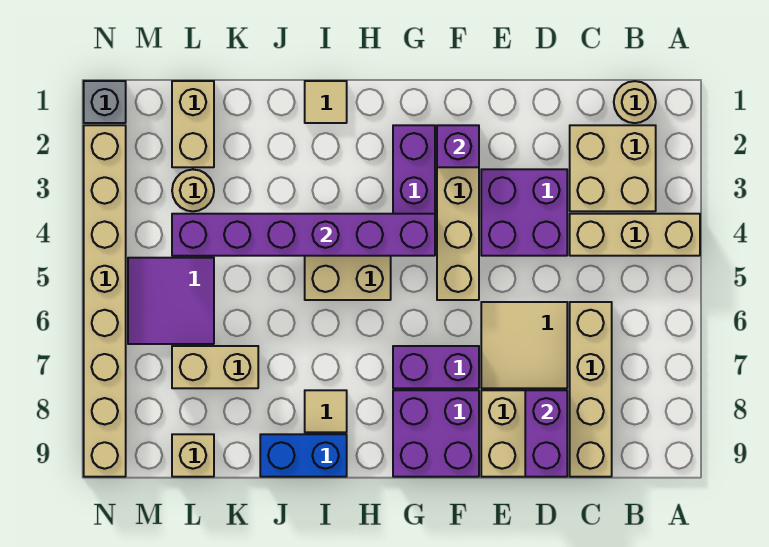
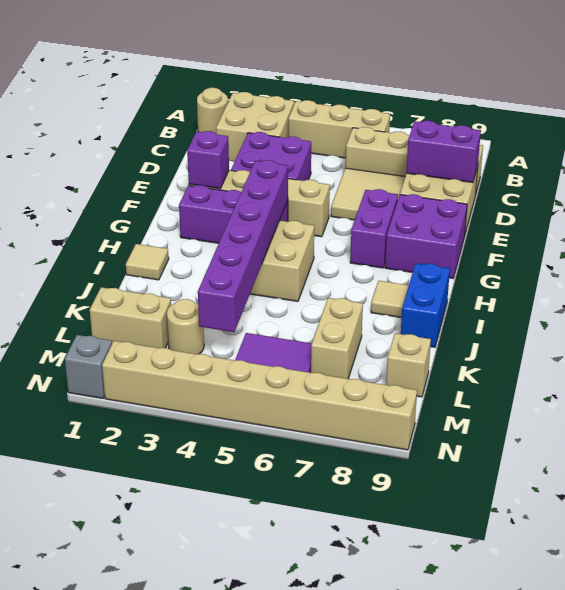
tan brick A4:C4 level 1 -> tan brick B4:B6 level 1

